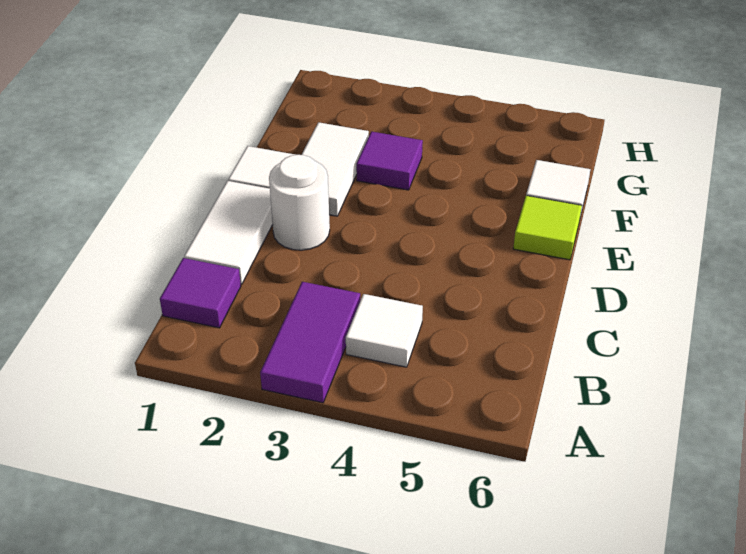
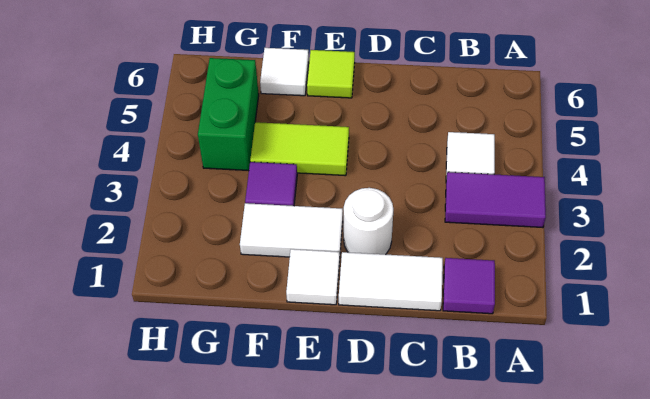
none -> lime tile E4:F4 level 1
none -> green brick G4:G5 level 1

